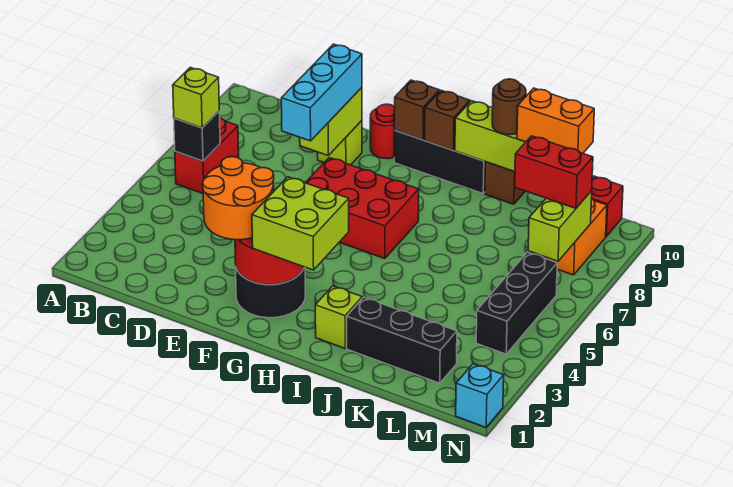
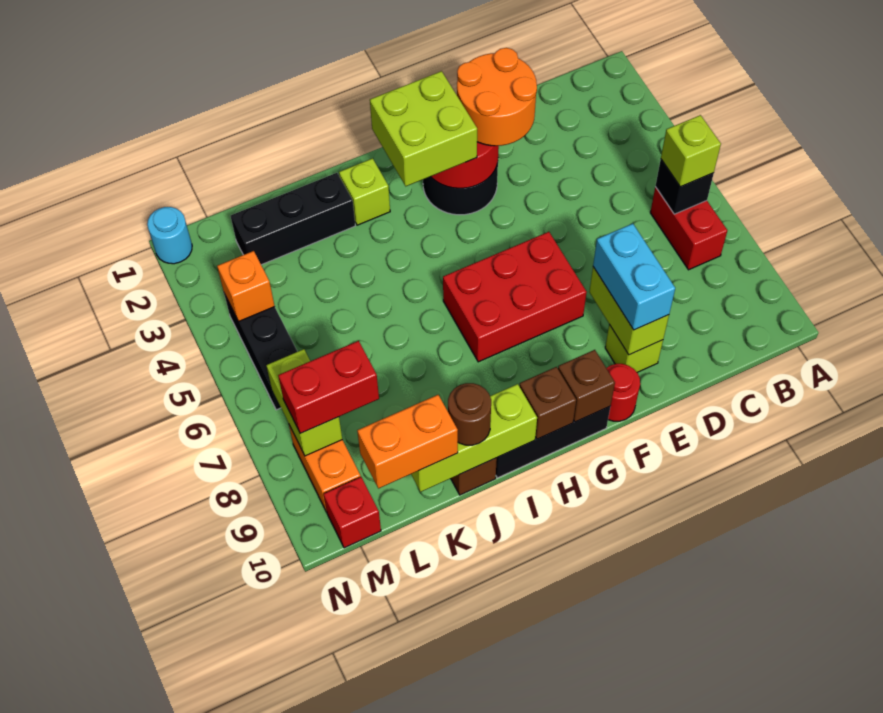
cyan brick E7:E9 level 3 -> cyan brick E8:E9 level 3
none -> orange brick M4 level 2
cyan brick N1 level 1 -> cyan round brick N1 level 1

